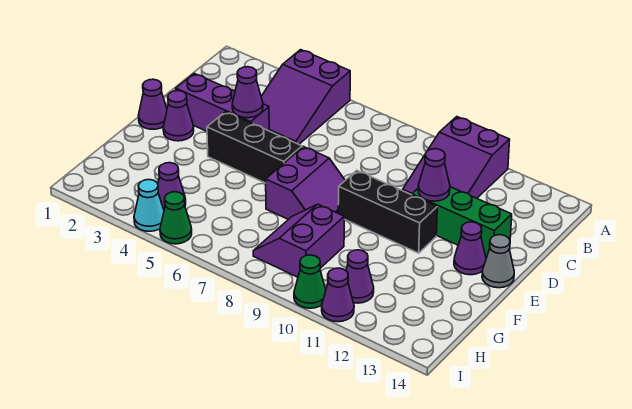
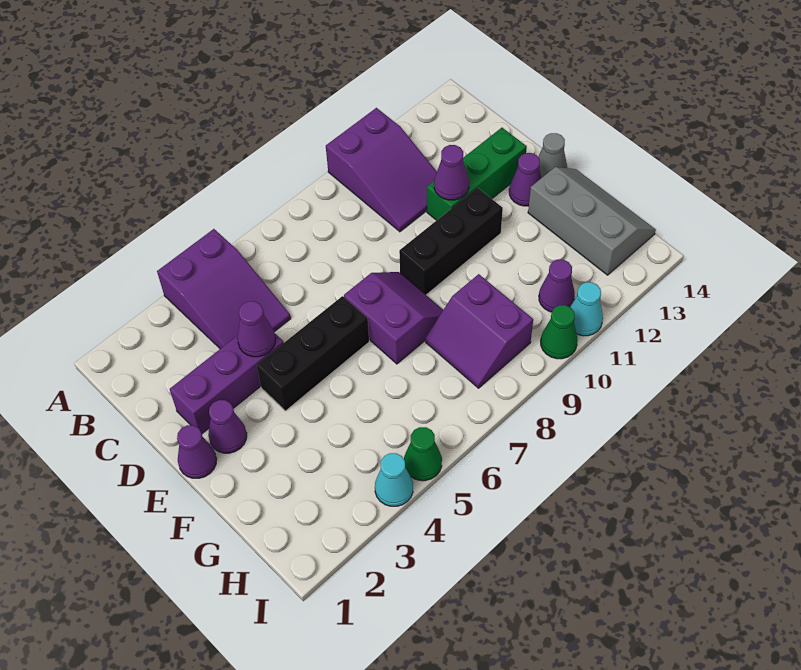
none -> grey slope F13:H14 level 1 top 13
purple cone H4 level 1 -> none
purple cone I11 level 1 -> cyan cone I11 level 1

